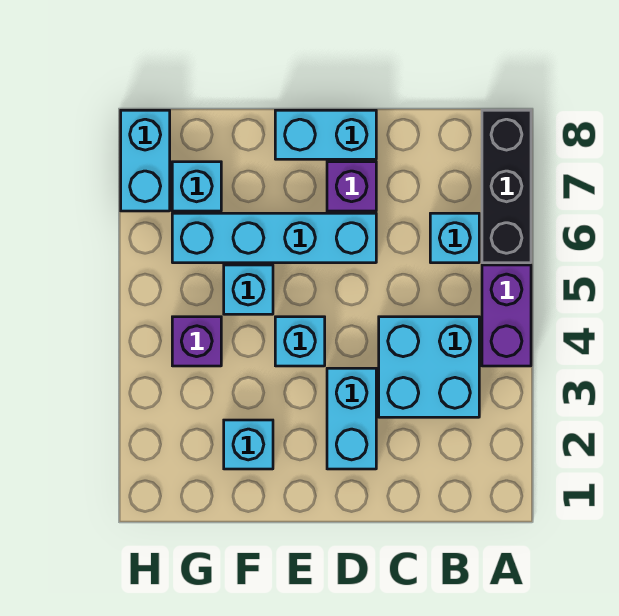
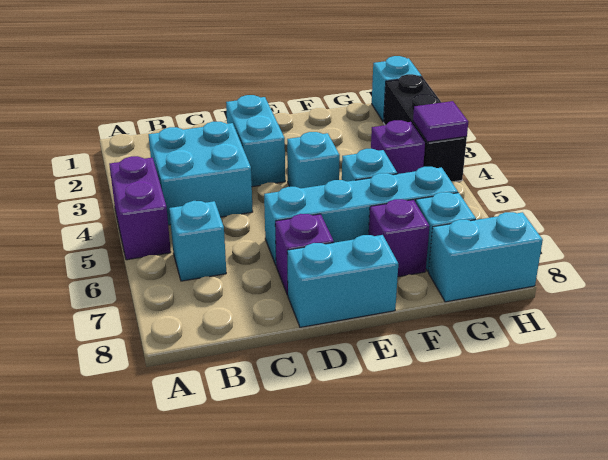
black brick A6:A8 level 1 -> black brick H2:H4 level 1
cyan brick F2 level 1 -> cyan brick H1 level 1
none -> purple brick F7 level 1
none -> purple tile H4 level 2
cyan brick H7:H8 level 1 -> cyan brick G8:H8 level 1

